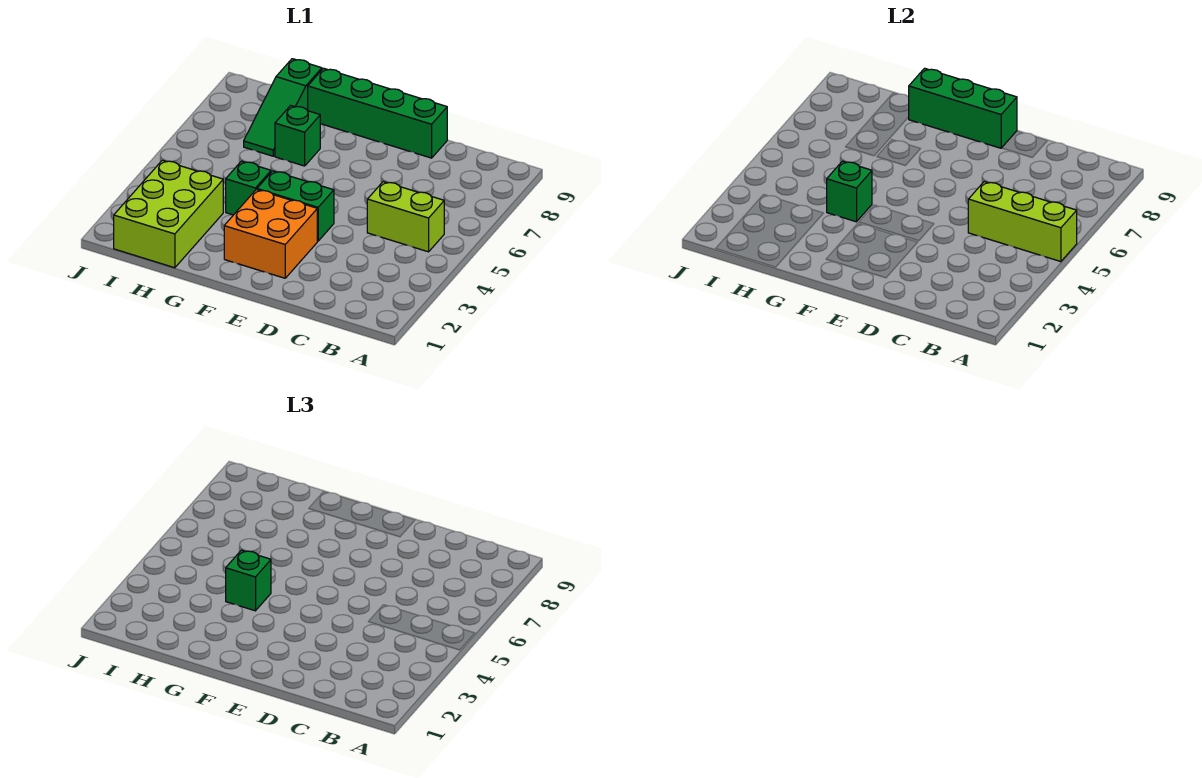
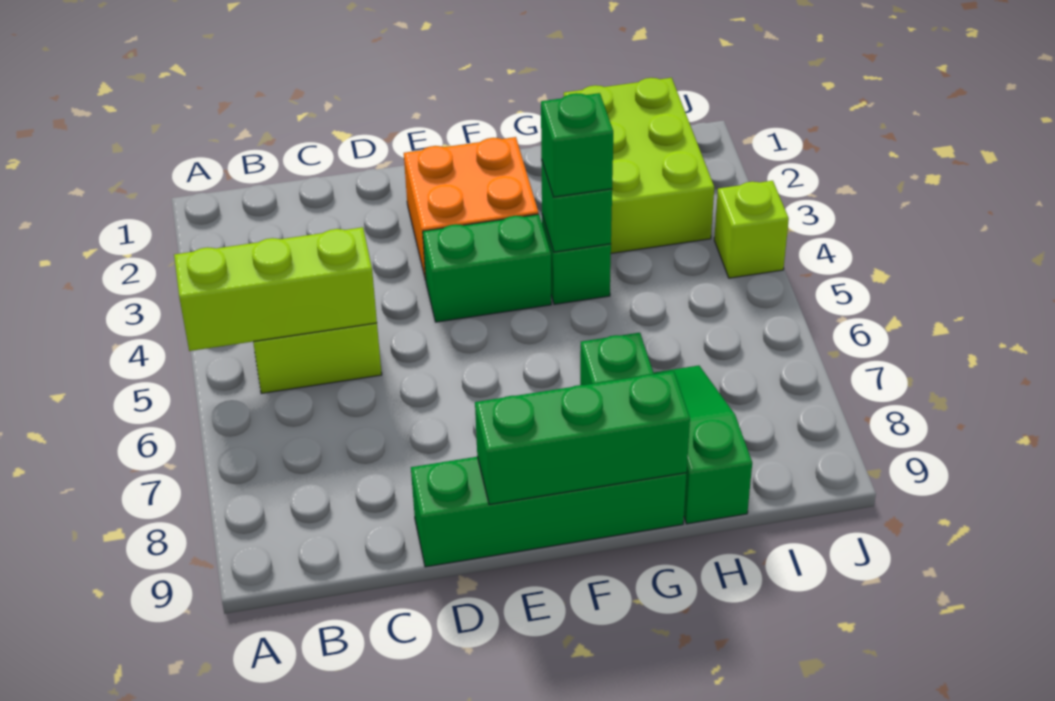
none -> lime brick J4 level 1

